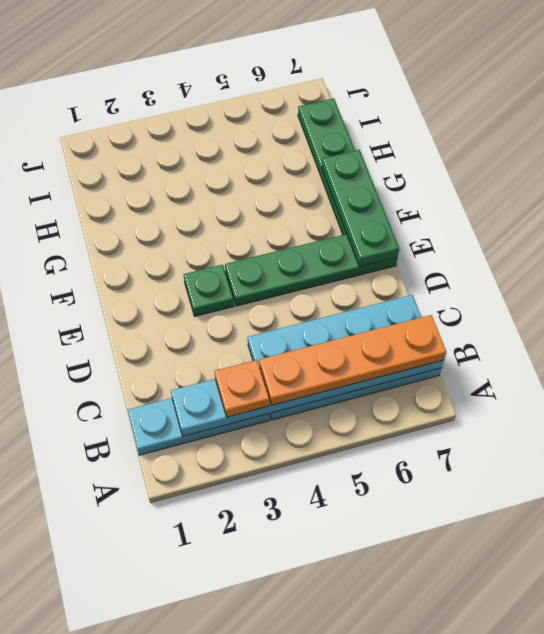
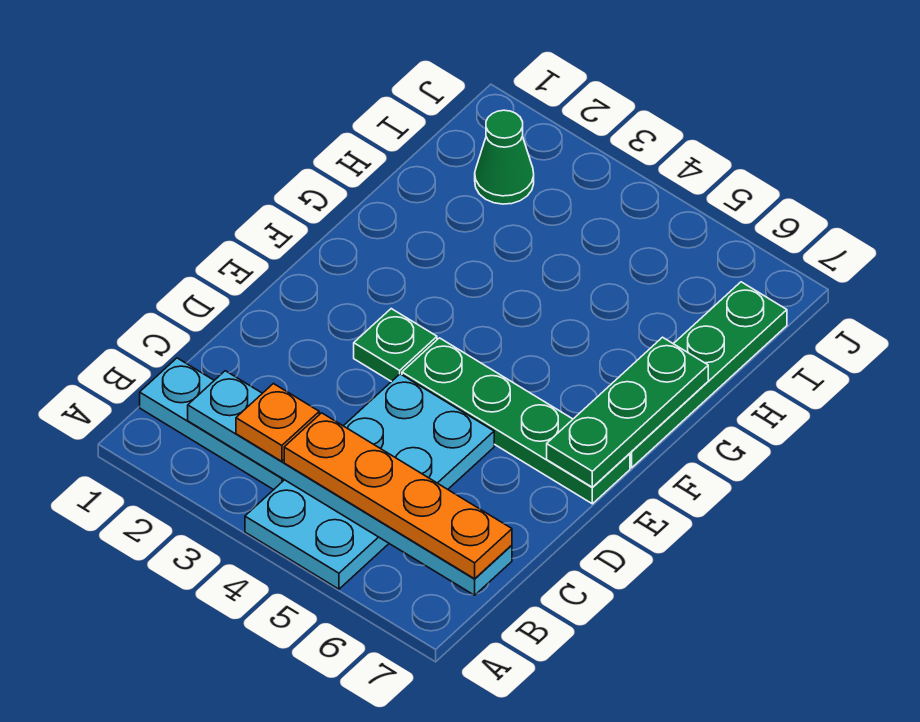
cyan plate B4:C7 level 1 -> cyan plate A4:D5 level 1
none -> green cone I2 level 1

